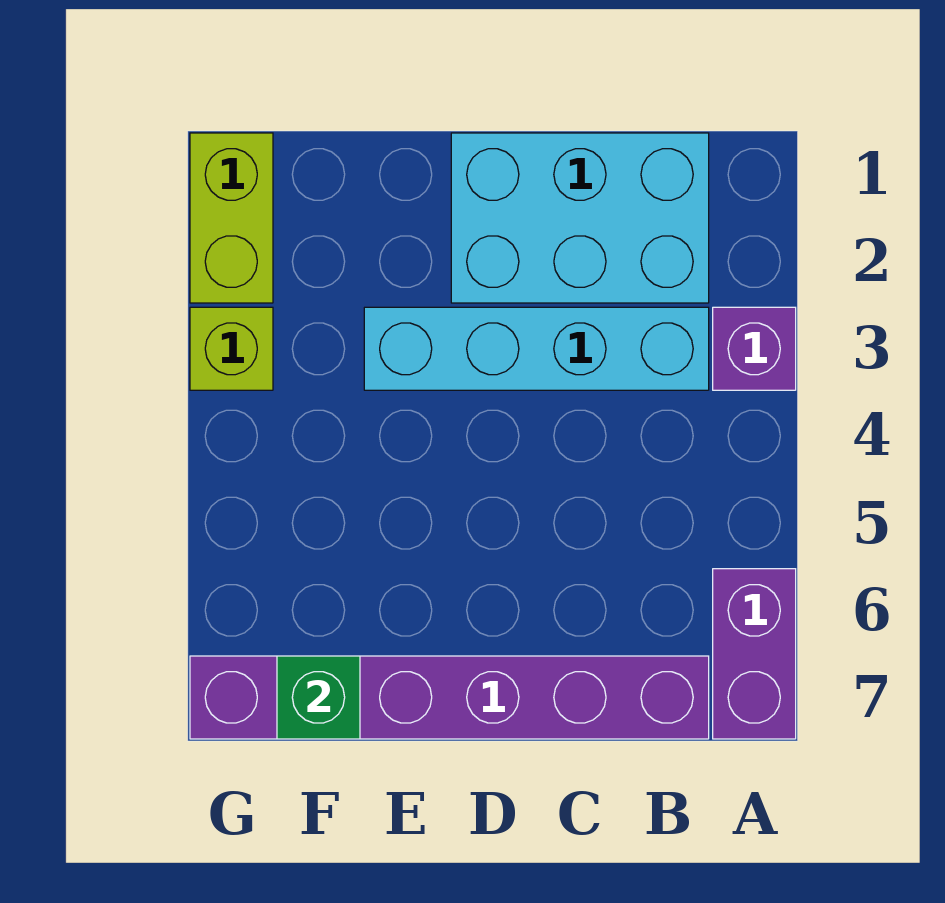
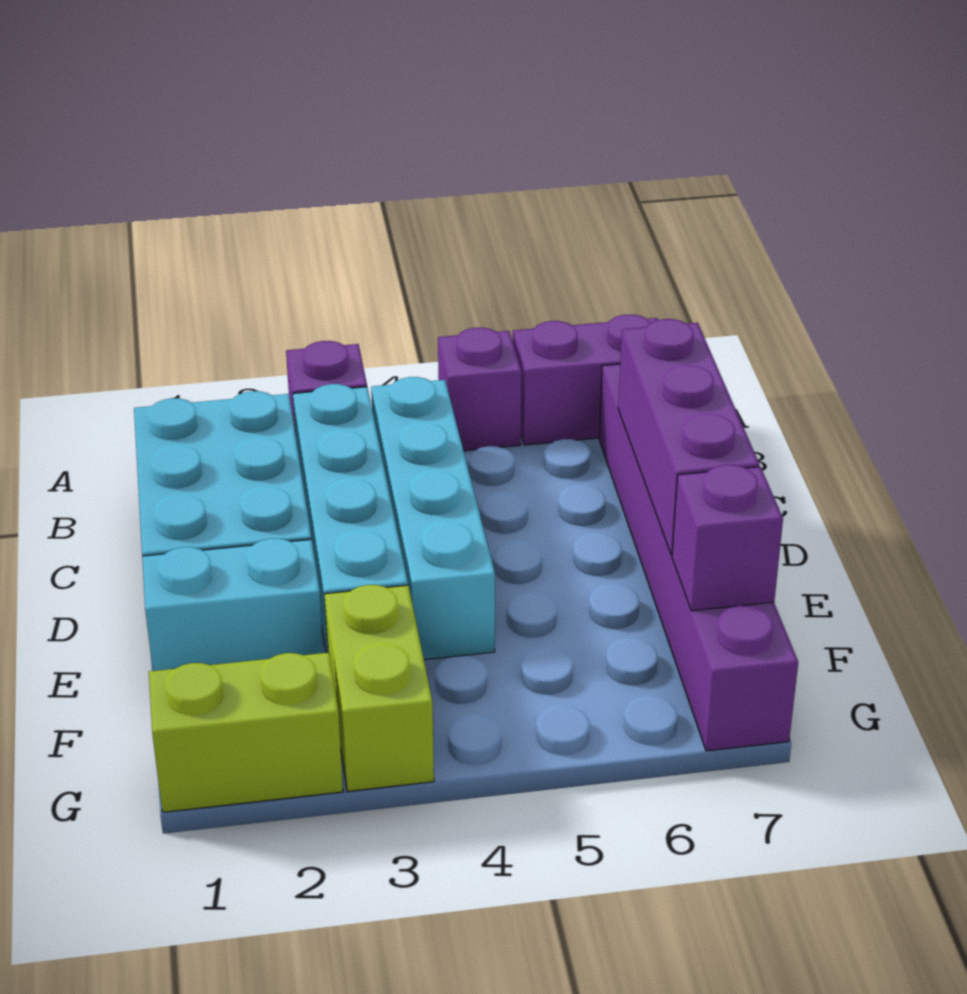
none -> purple brick A5 level 1
none -> cyan brick B4:E4 level 1
none -> purple brick C7:E7 level 2
none -> cyan brick E1:E2 level 1
green brick F7 level 2 -> purple brick F7 level 2
lime brick G3 level 1 -> lime brick F3:G3 level 1

